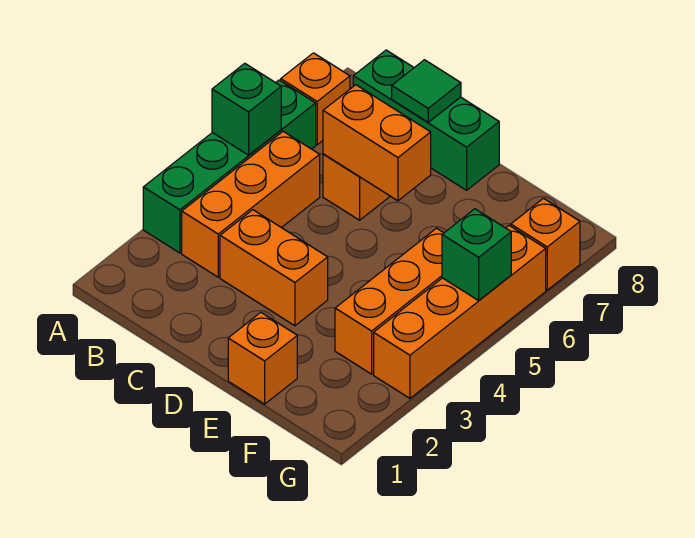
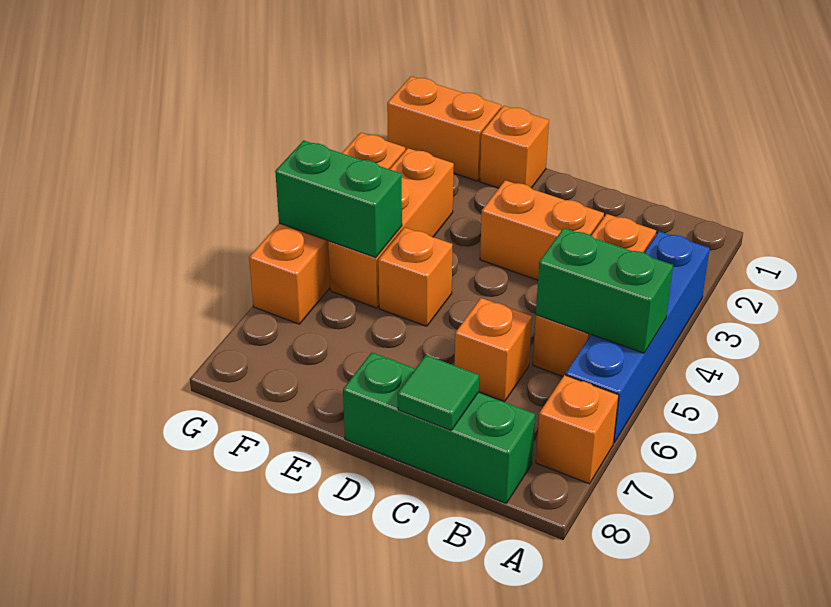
green brick A3:A6 level 1 -> blue brick A3:A6 level 1
green brick A5 level 2 -> green brick A5:B5 level 2
orange brick C6:D6 level 2 -> orange brick F1:G1 level 1
green brick G5 level 2 -> green brick F5:G5 level 2
orange brick G7 level 1 -> orange brick E5 level 1

